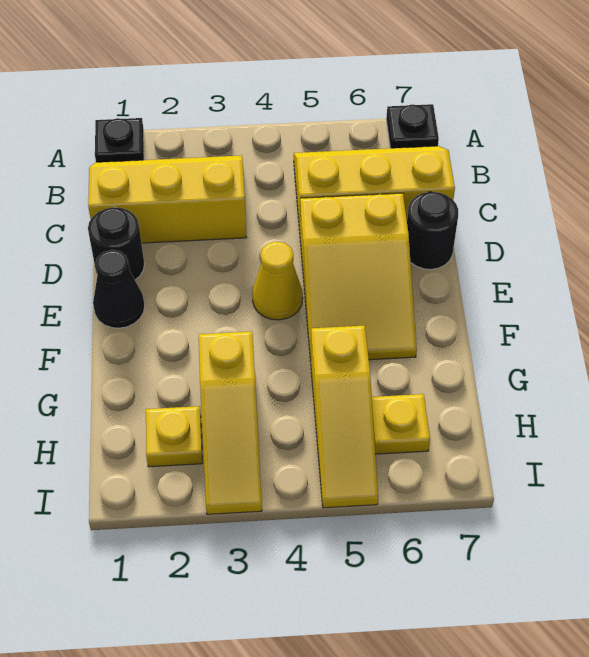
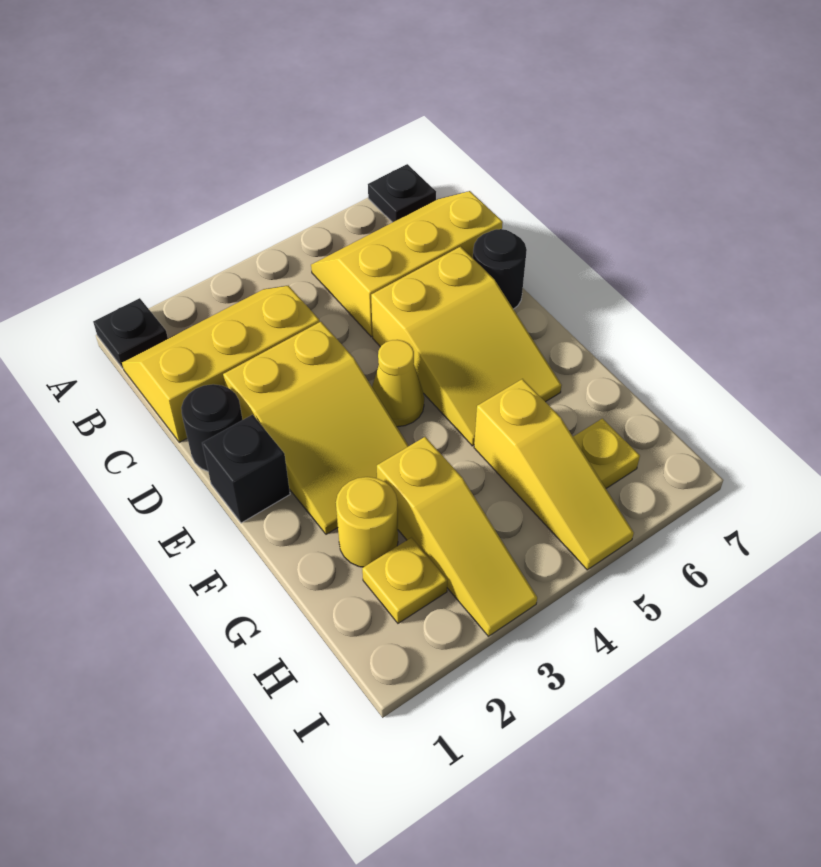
none -> yellow slope D2:F3 level 1 top D
black cone E1 level 1 -> black brick E1 level 1
none -> yellow round brick G2 level 1

